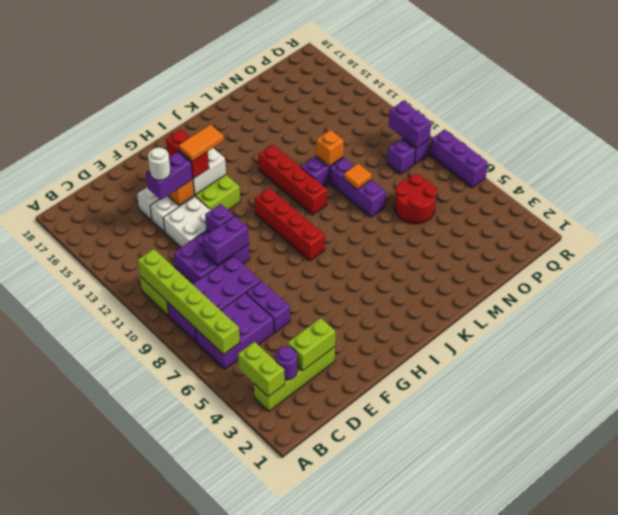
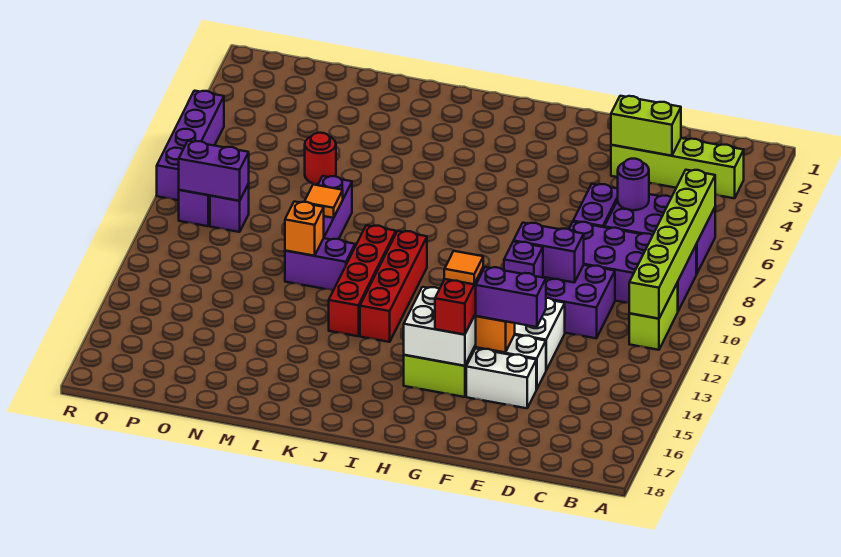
lime brick B3:B4 level 2 -> none
purple round brick C3 level 2 -> purple round brick D6 level 2
white round brick E14 level 4 -> none
orange tile G14:H14 level 4 -> orange tile G14 level 4
red brick I8:I11 level 1 -> red brick J10:J13 level 1
red round brick N6:O7 level 1 -> red round brick N6 level 1
purple brick Q9:Q10 level 2 -> purple brick P9:Q9 level 2
purple brick R6:R8 level 1 -> purple brick R5:R8 level 1

